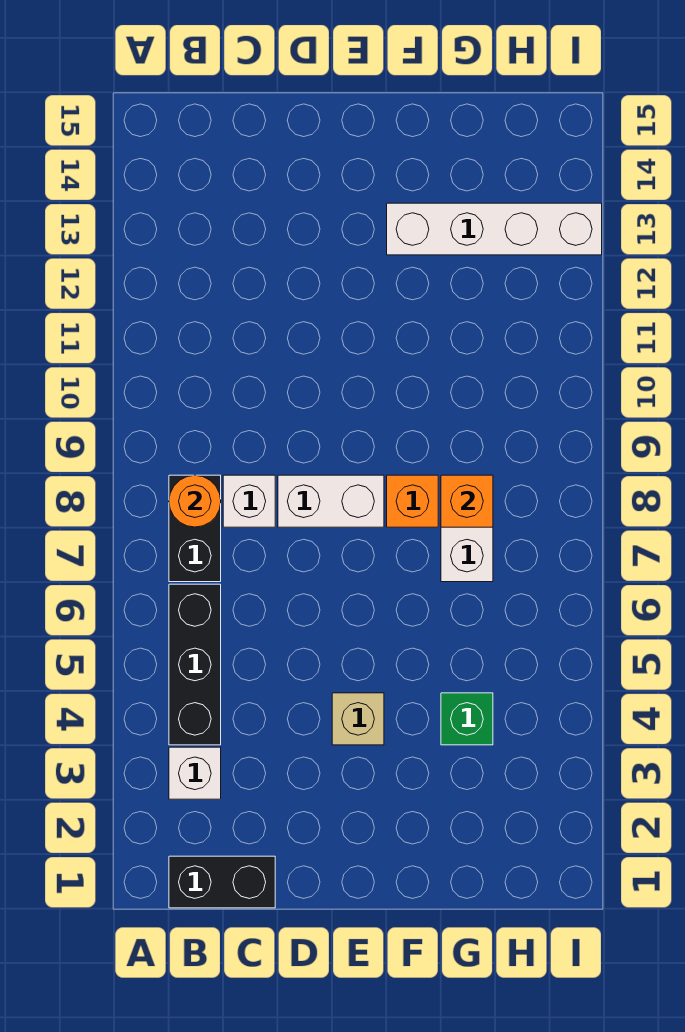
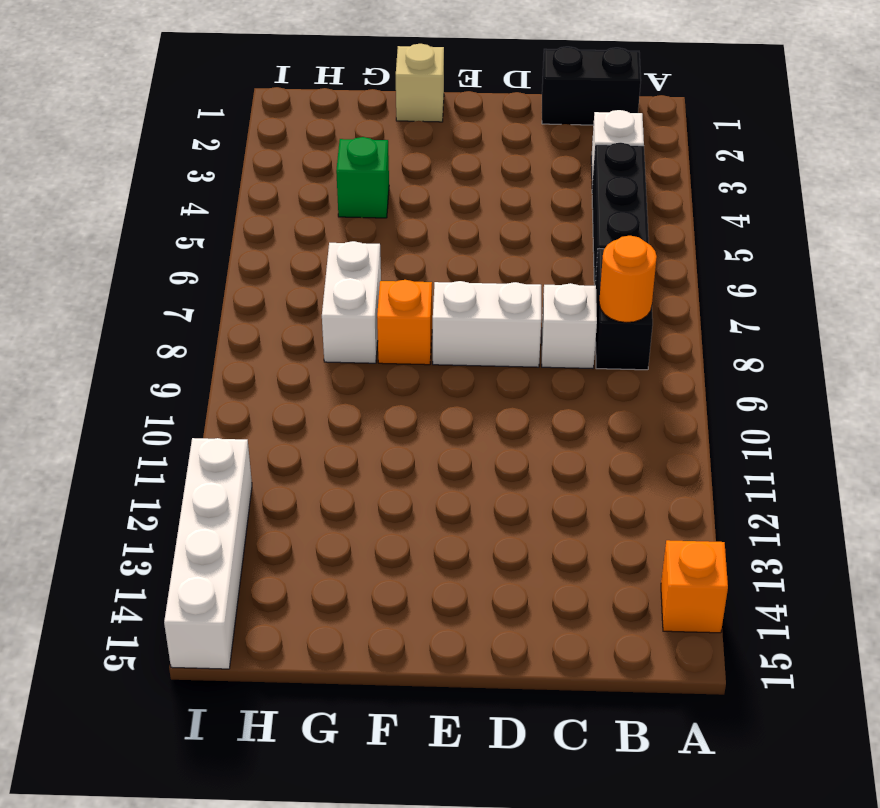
tan brick E4 level 1 -> tan brick F1 level 1
white brick F13:I13 level 1 -> white brick I12:I15 level 1
orange brick G8 level 2 -> orange brick A14 level 1

